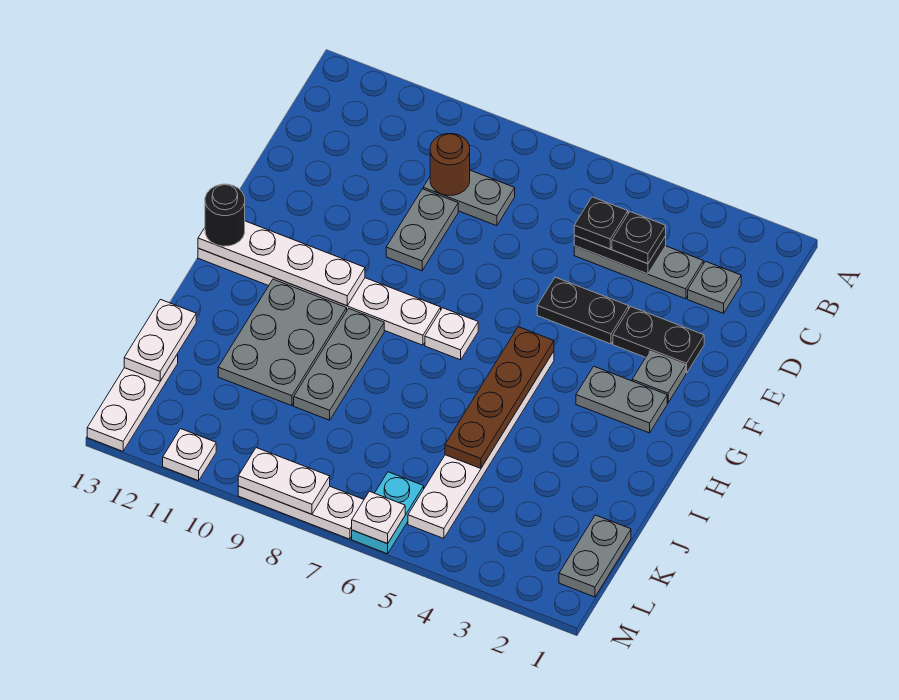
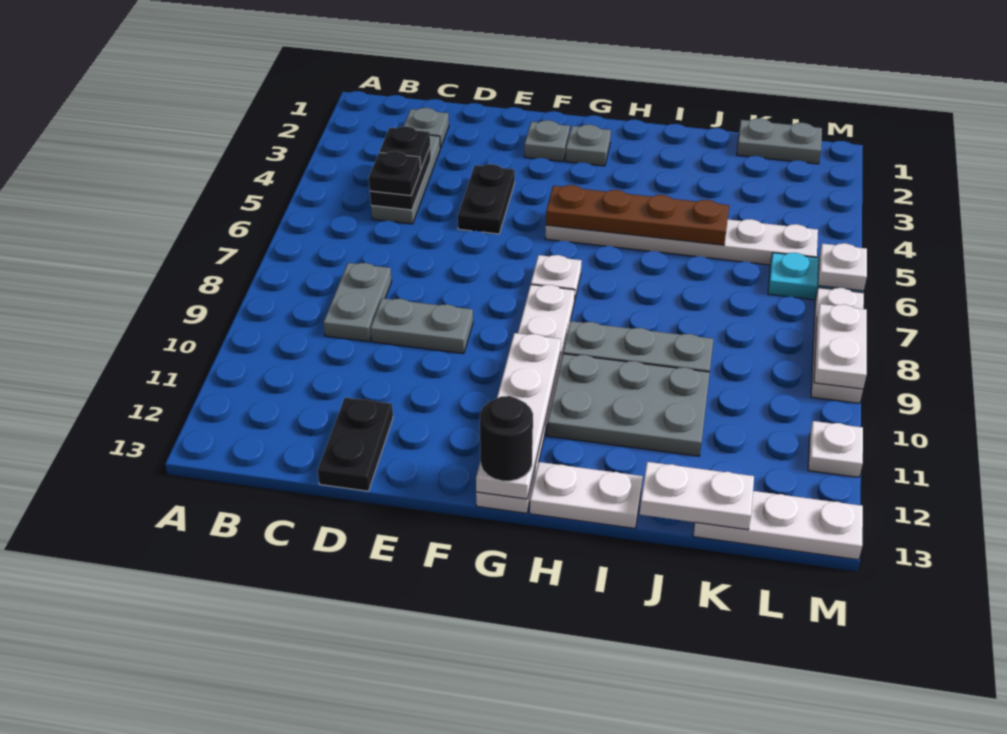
brown round brick C9 level 2 -> none
black plate E2:E3 level 1 -> black plate D12:D13 level 1
grey plate G2:G3 level 1 -> grey plate G2 level 1
none -> white plate H13:I13 level 1

